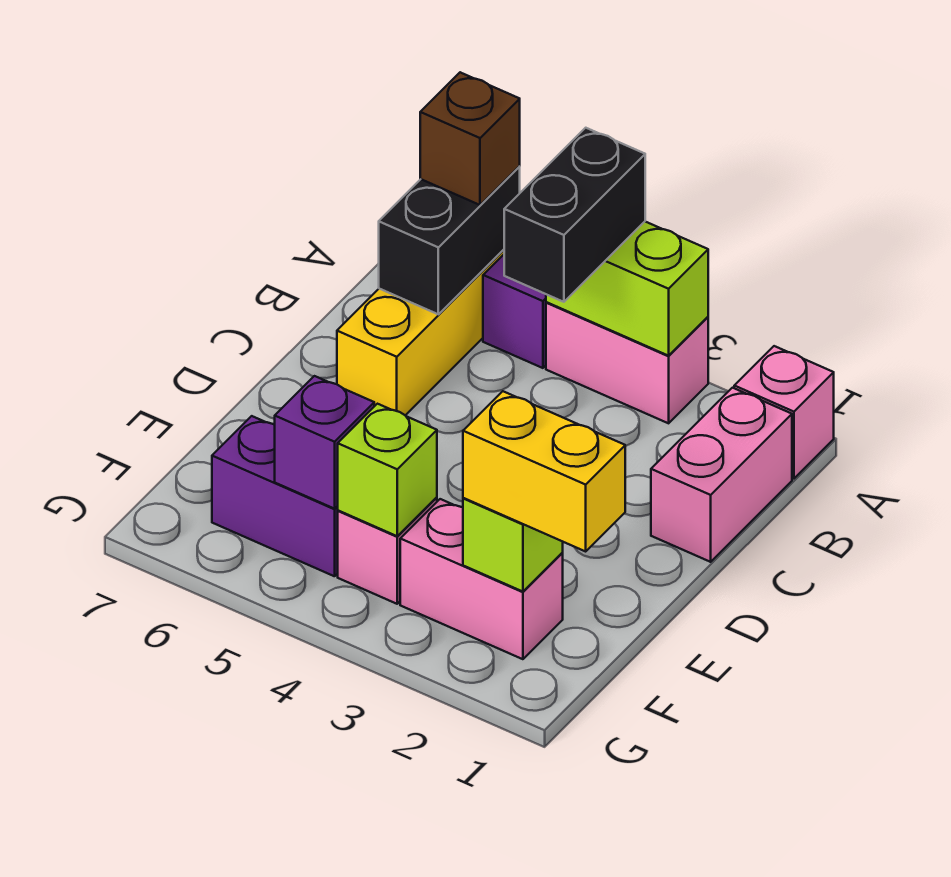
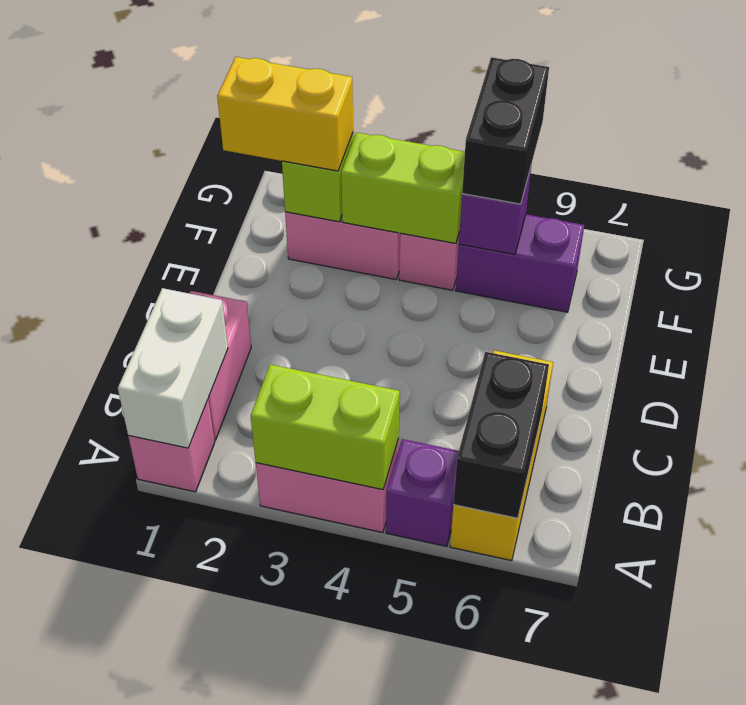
none -> white brick A1:B1 level 2
black brick A4:B4 level 3 -> black brick F5:G5 level 3
brown brick A6 level 3 -> none
lime brick F4 level 2 -> lime brick F3:F4 level 2

